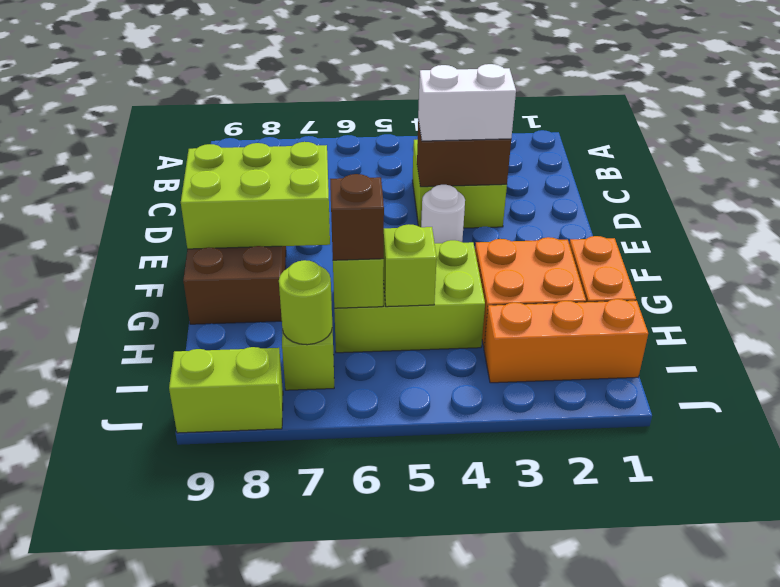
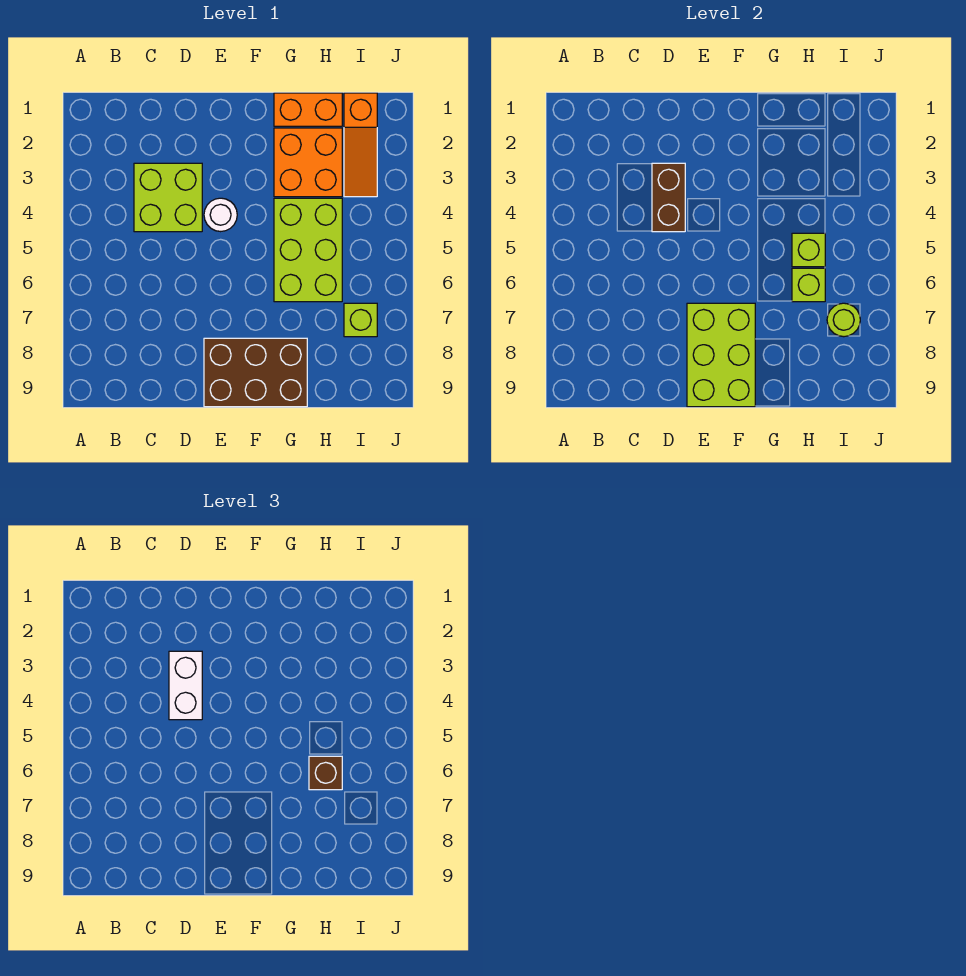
orange brick I1:I3 level 1 -> orange slope I1:I3 level 1 top 1
lime brick J8:J9 level 1 -> none

